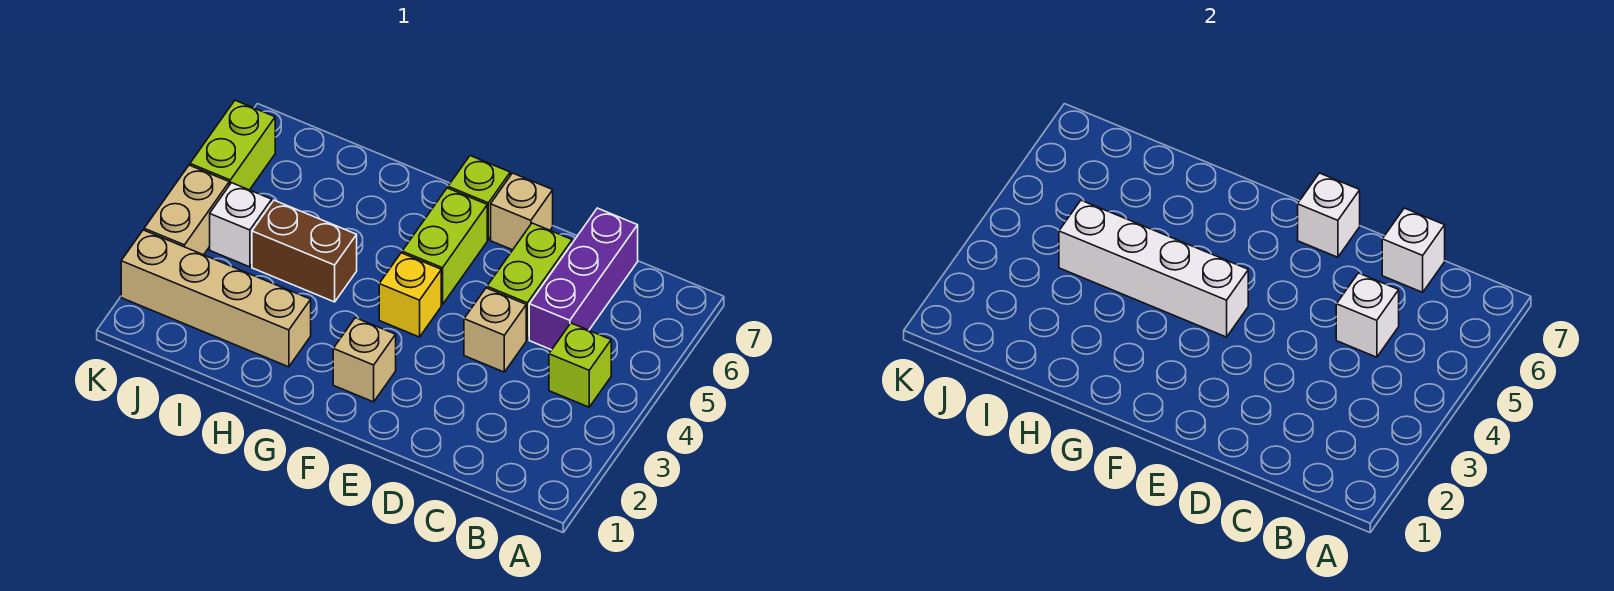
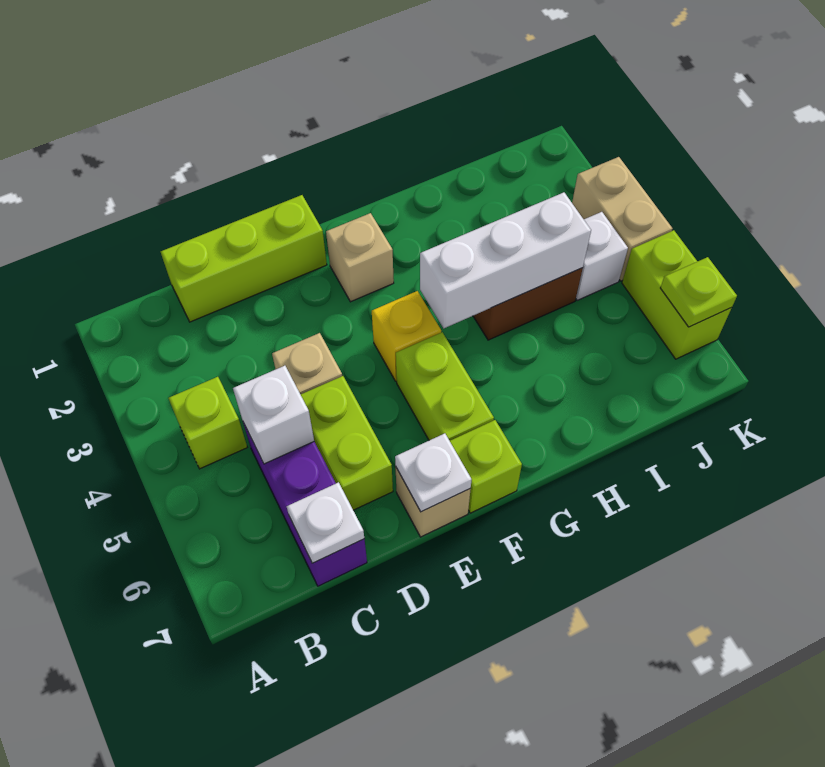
none -> lime brick C1:E1 level 1
white brick C7 level 2 -> white plate C7 level 2
white brick E7 level 2 -> white plate E7 level 2
white brick F4:I4 level 2 -> white brick G4:I4 level 2
tan brick H2:K2 level 1 -> none
none -> lime plate K6 level 2

